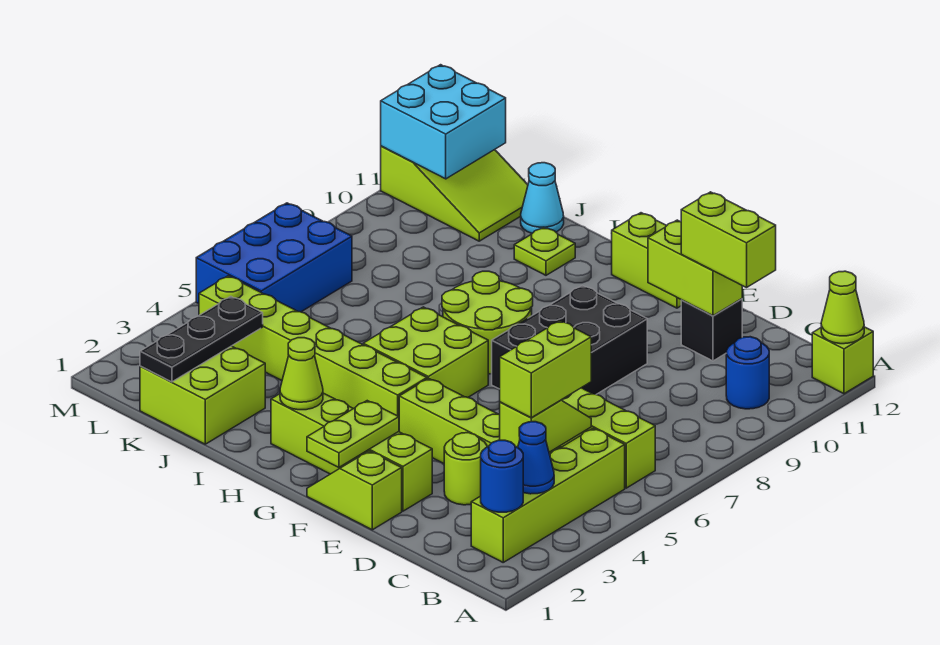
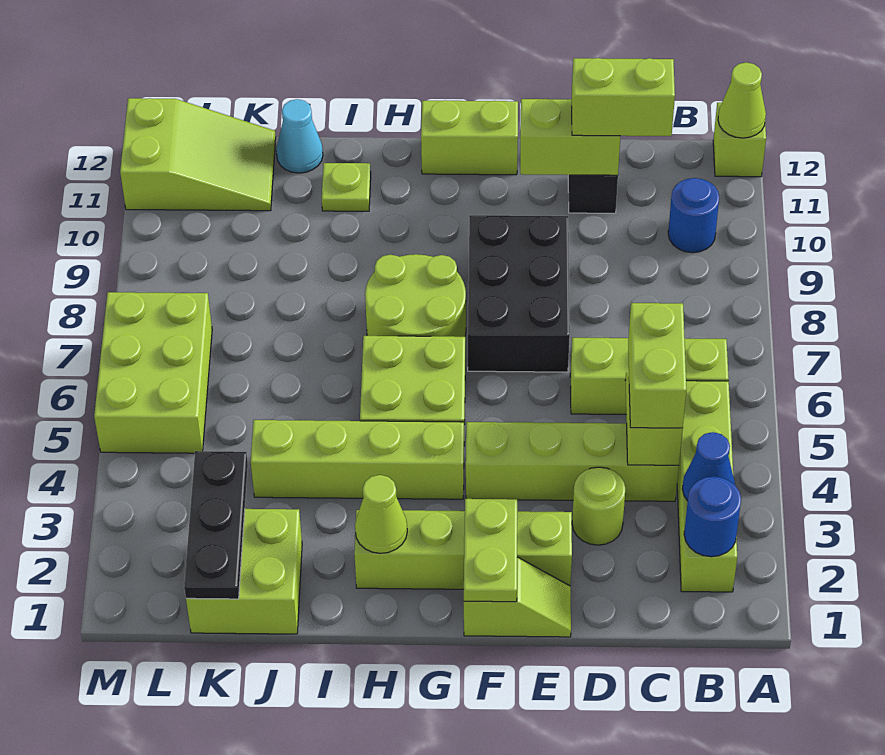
lime slope E1:F1 level 1 top E -> lime slope E1:F1 level 1 top F
lime brick G4:L4 level 1 -> lime brick G4:J4 level 1
blue brick L5:M7 level 1 -> lime brick L5:M7 level 1
cyan brick L11:M12 level 2 -> none

